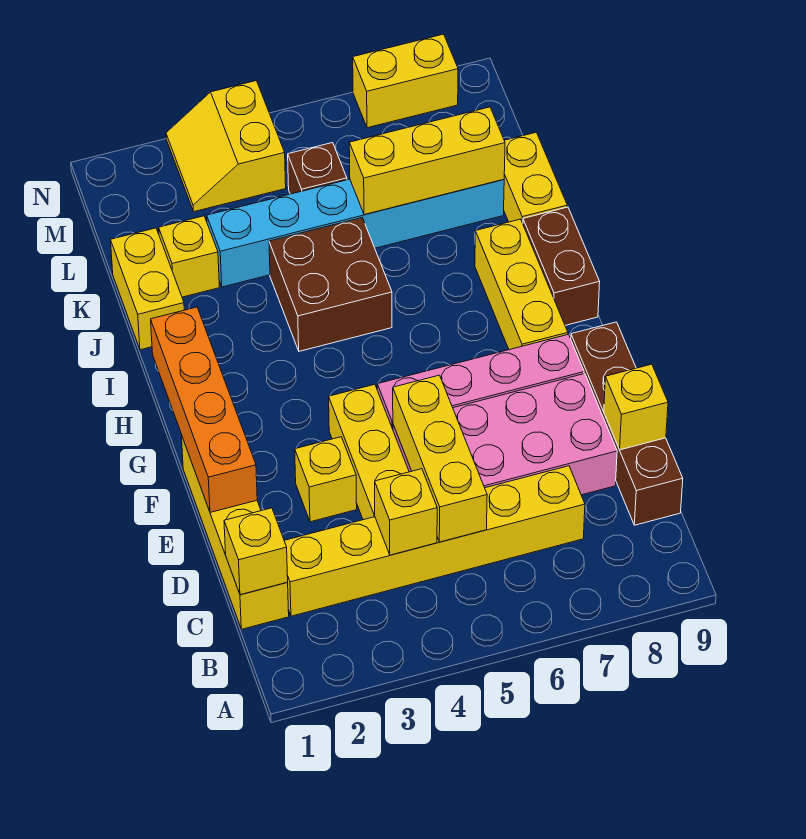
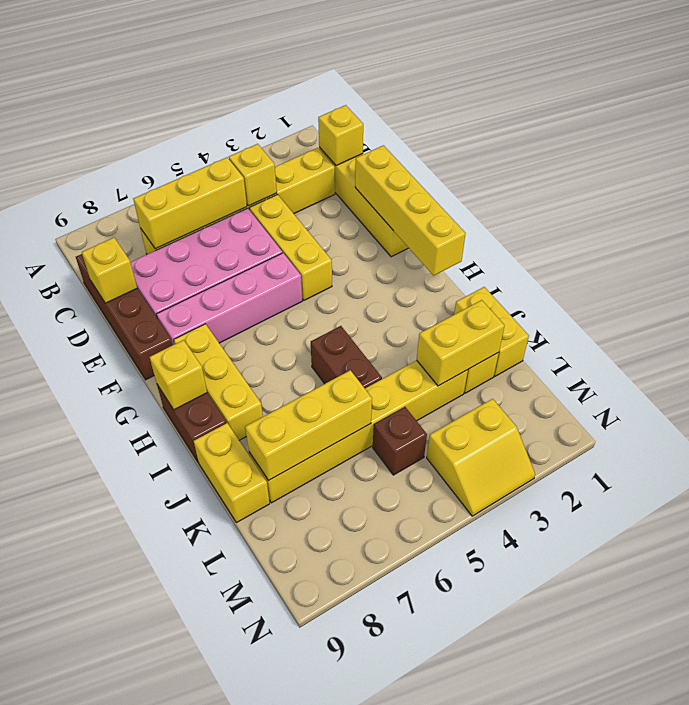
yellow brick C5:E5 level 2 -> yellow brick C5:C7 level 2
orange brick E1:H1 level 2 -> yellow brick E1:H1 level 2
yellow brick E3 level 1 -> yellow brick H9 level 2
brown brick I4:J5 level 1 -> brown brick I5:J5 level 1
cyan brick K3:K8 level 1 -> yellow brick K3:K8 level 1
yellow slope M3:N4 level 1 top 4 -> yellow slope M3:N4 level 1 top M
yellow brick N7:N8 level 1 -> yellow brick K2:K3 level 2

